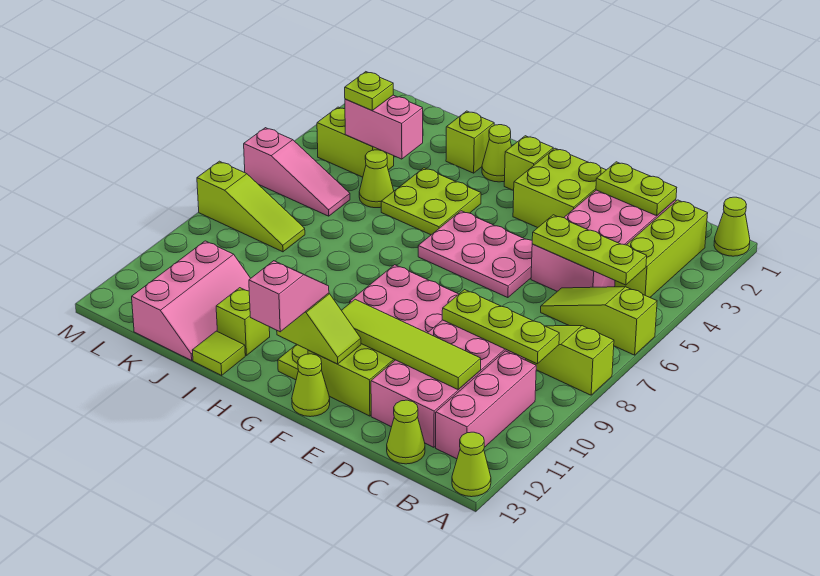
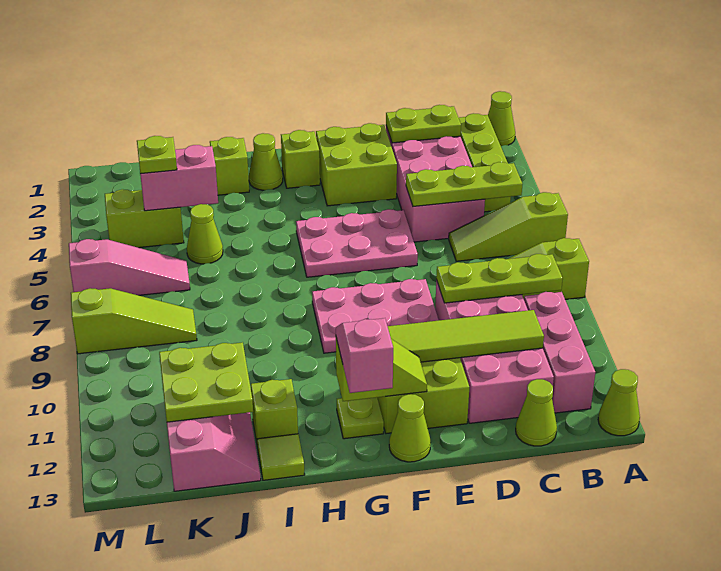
lime plate H4:I5 level 1 -> lime plate J11:K12 level 2

